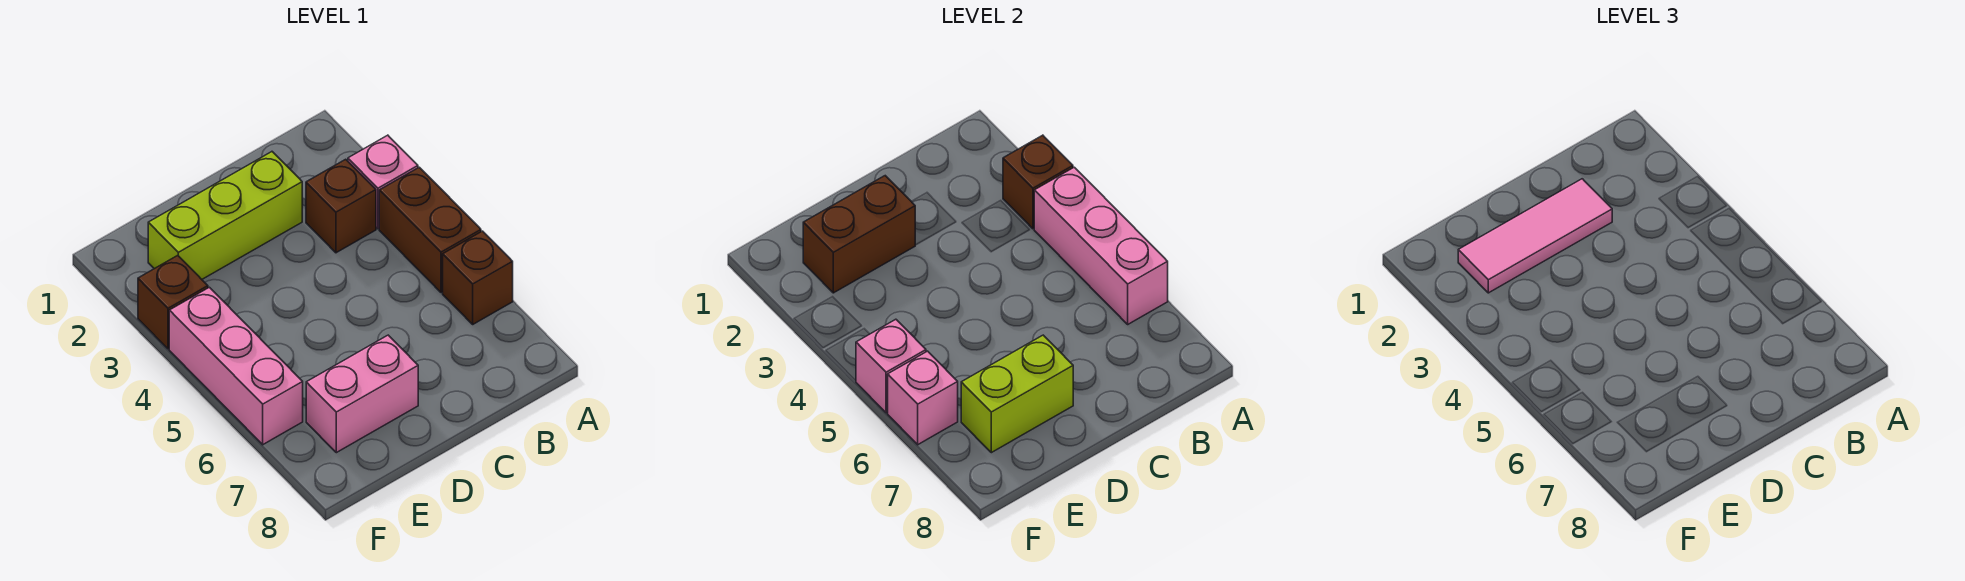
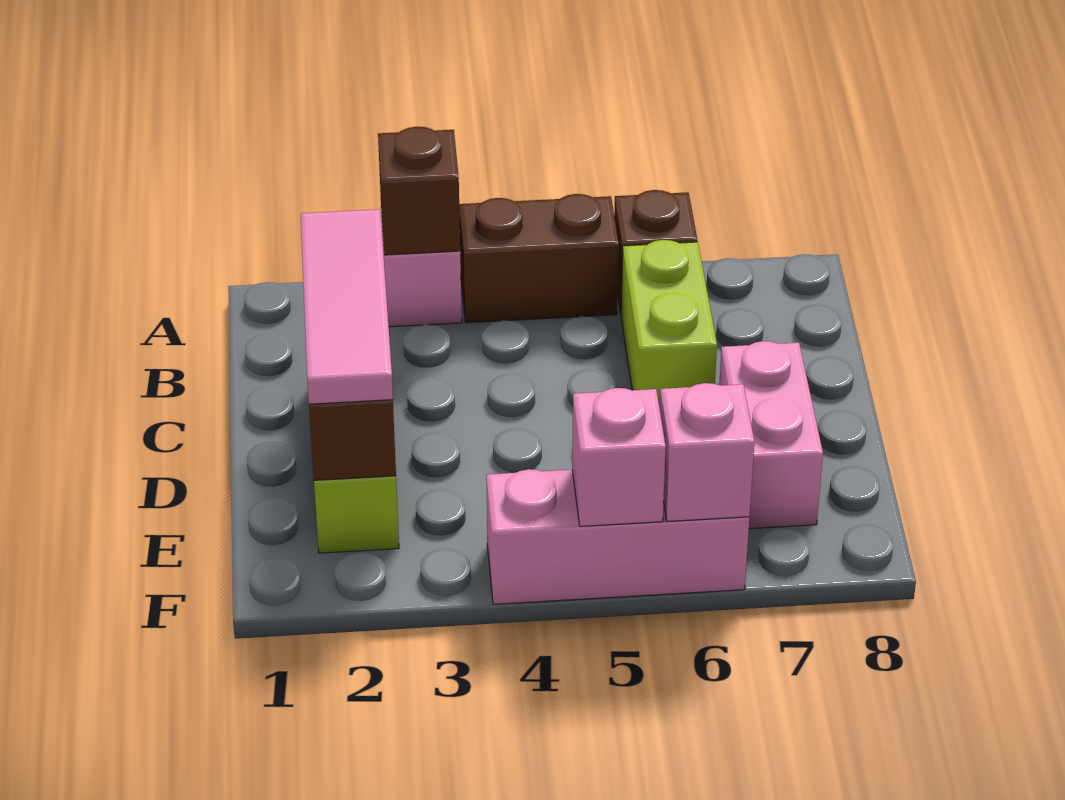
pink brick A4:A6 level 2 -> none
brown brick B3 level 1 -> none
lime brick D7:E7 level 2 -> lime brick B6:C6 level 1
brown brick F3 level 1 -> none

